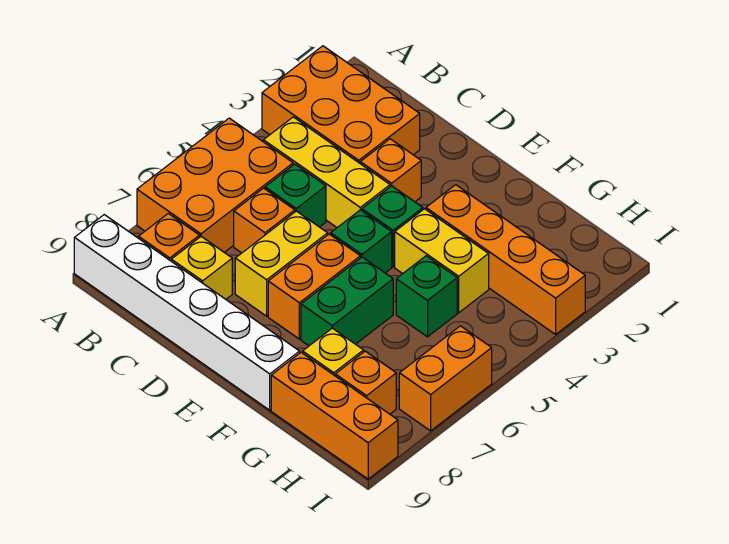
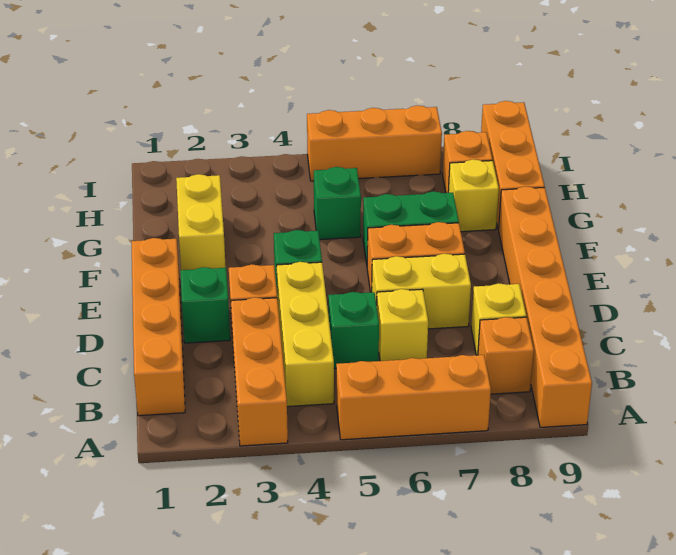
orange brick A2:C3 level 1 -> orange brick A3:C3 level 1
orange brick A5:B7 level 1 -> orange brick A5:A7 level 1
white brick A9:F9 level 1 -> orange brick A9:F9 level 1
orange brick C6 level 1 -> yellow brick C6 level 1
green brick E5 level 1 -> green brick D2 level 1
orange brick F3:I3 level 1 -> orange brick B1:E1 level 1
yellow brick F4:G4 level 1 -> yellow brick F2:G2 level 1
orange brick I6:I7 level 1 -> orange brick I5:I7 level 1

